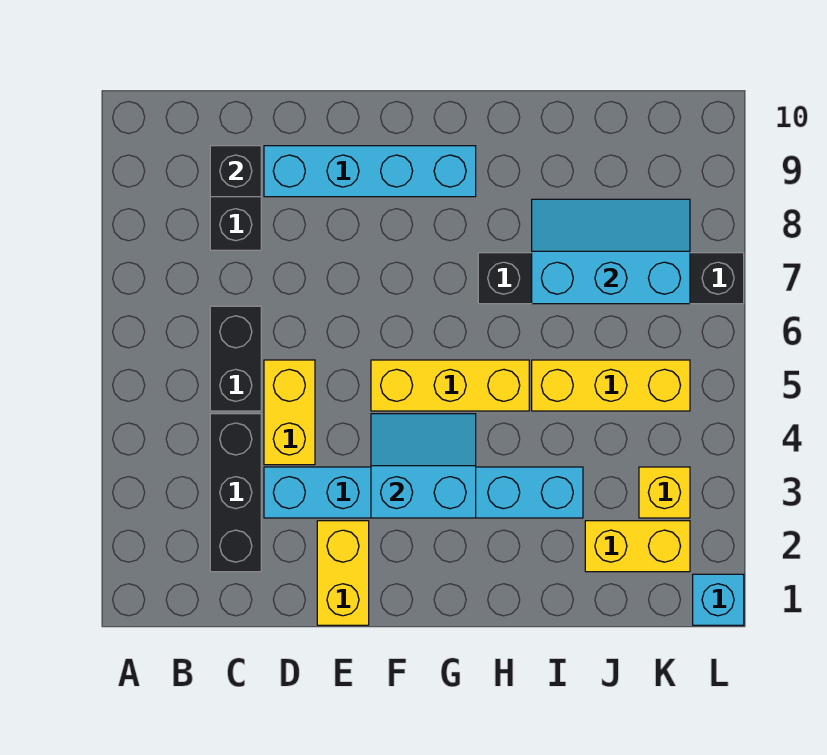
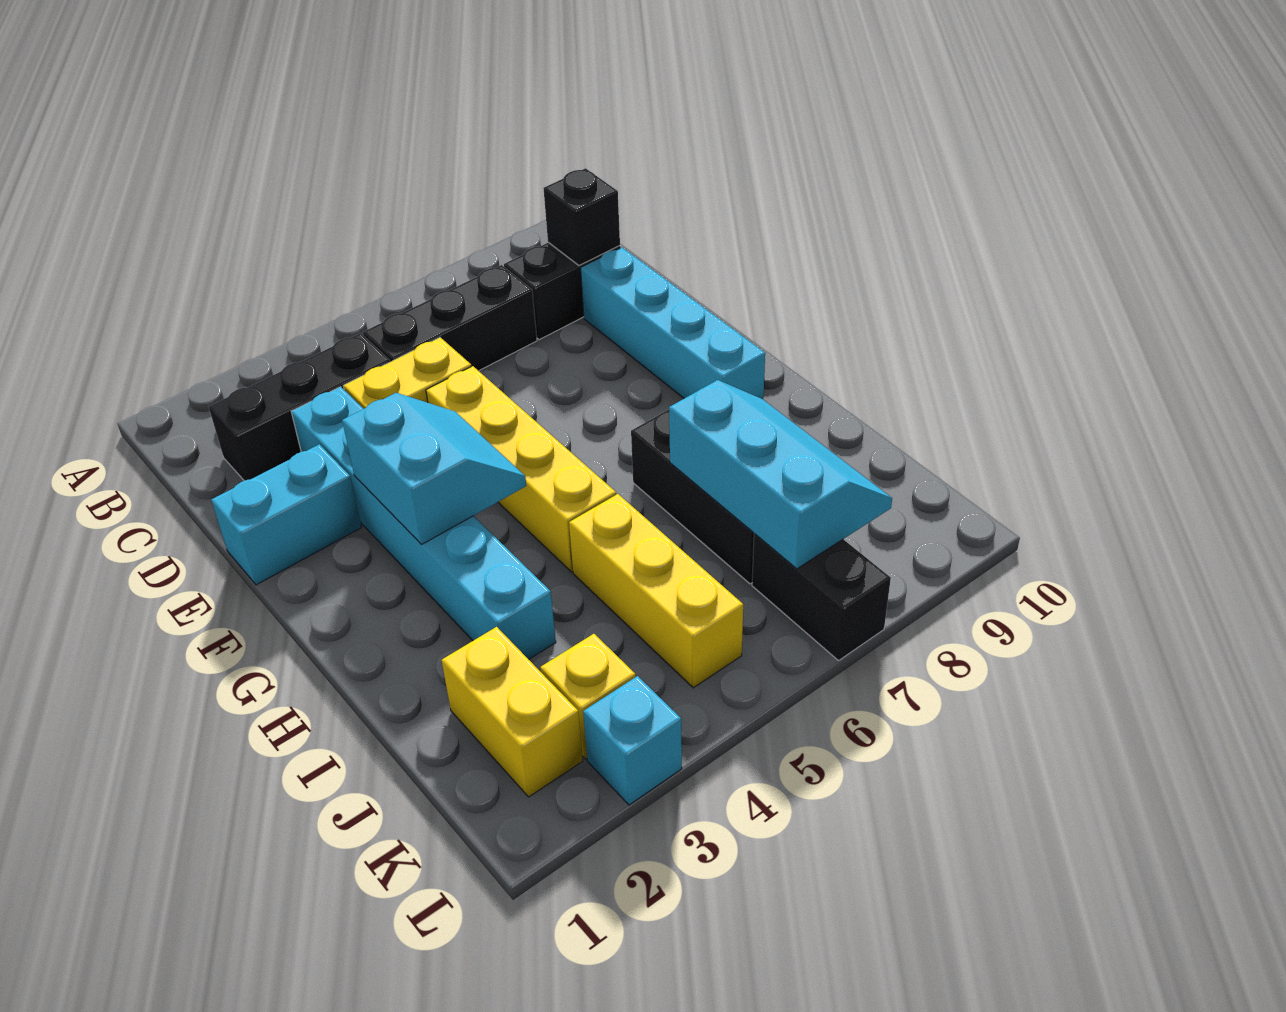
black brick C5:C6 level 1 -> black brick C5:C7 level 1
yellow brick E1:E2 level 1 -> cyan brick E1:E2 level 1
yellow brick F5:H5 level 1 -> yellow brick E5:H5 level 1
cyan brick L1 level 1 -> cyan brick L3 level 1

